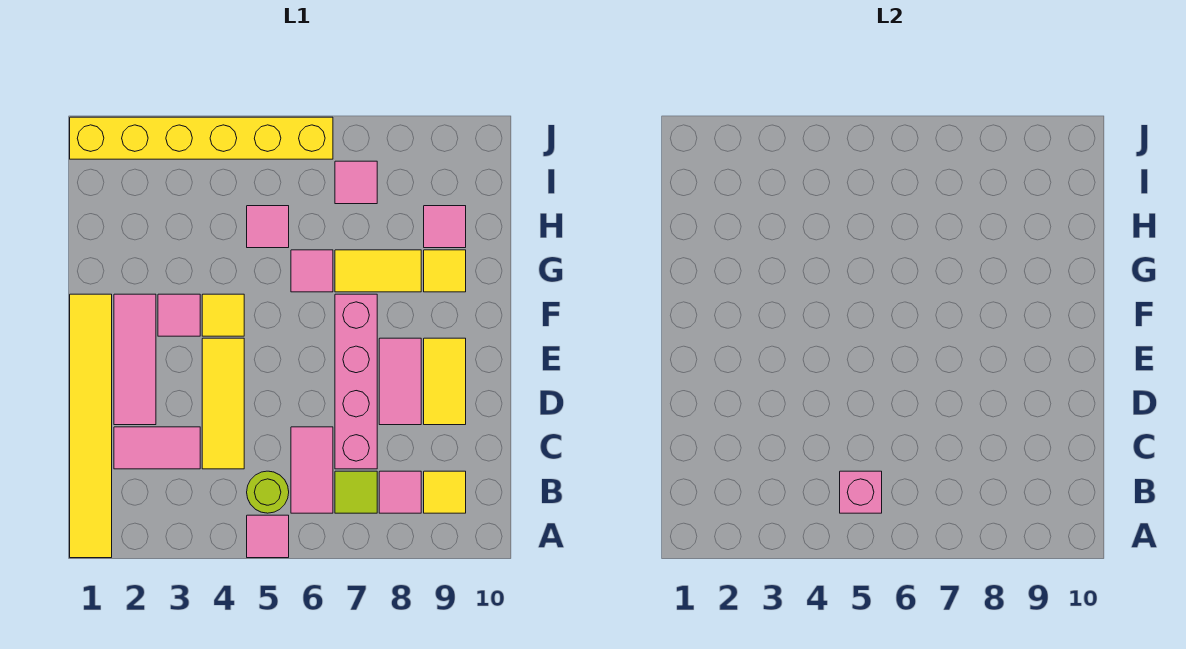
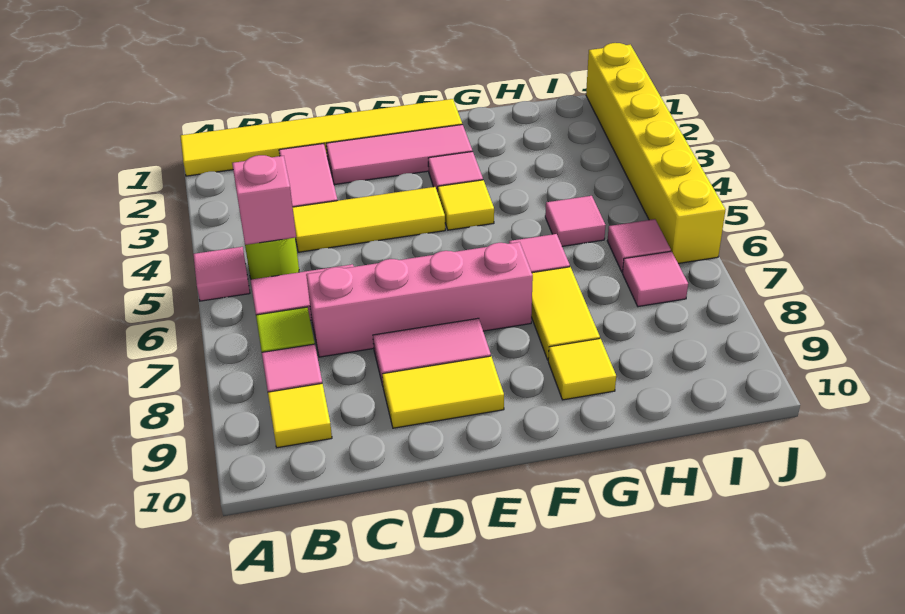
pink tile H9 level 1 -> pink tile I6 level 1

